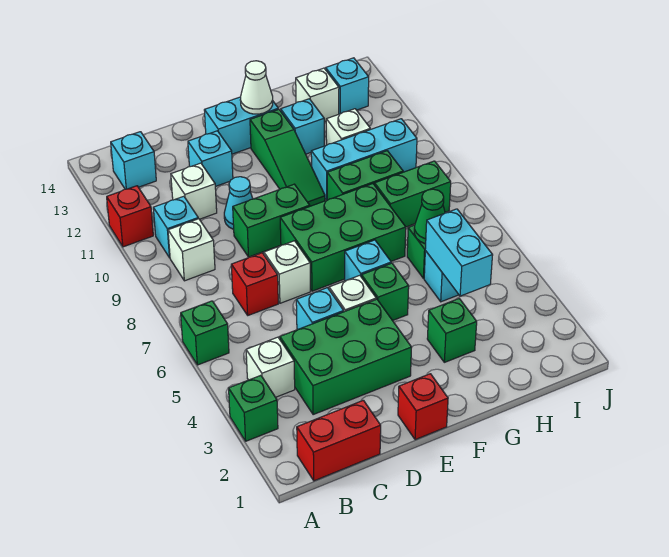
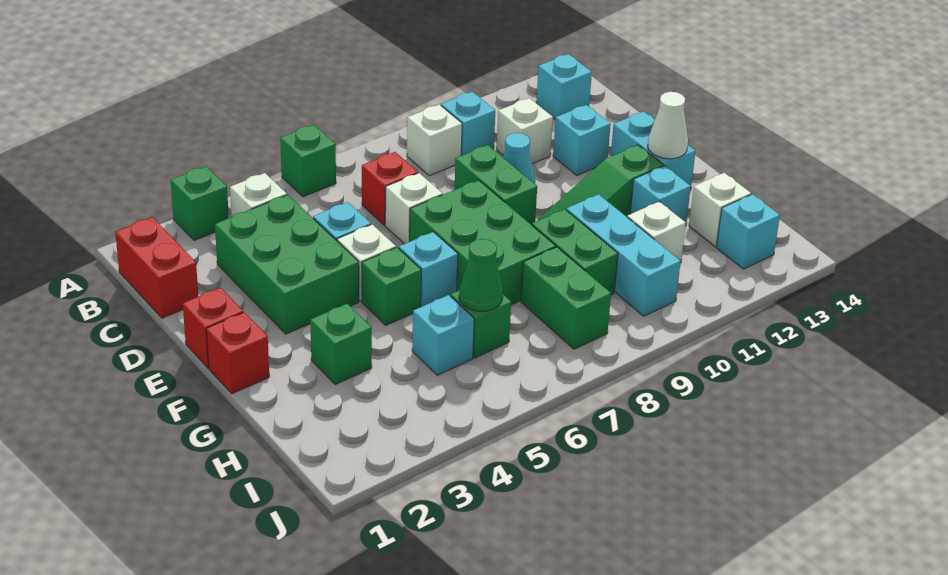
red brick A11 level 1 -> red brick F1 level 1
cyan brick H4:H5 level 2 -> none

